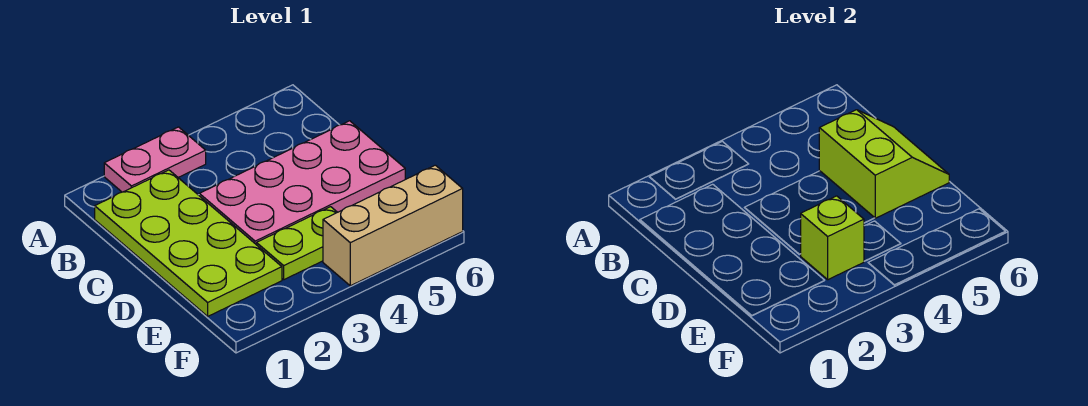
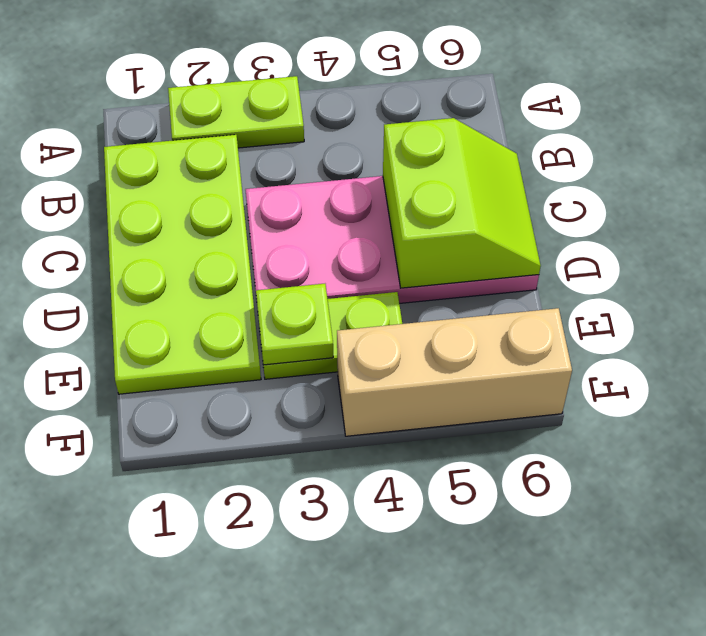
pink plate A2:A3 level 1 -> lime plate A2:A3 level 1
lime brick E3 level 2 -> lime plate E3 level 2

